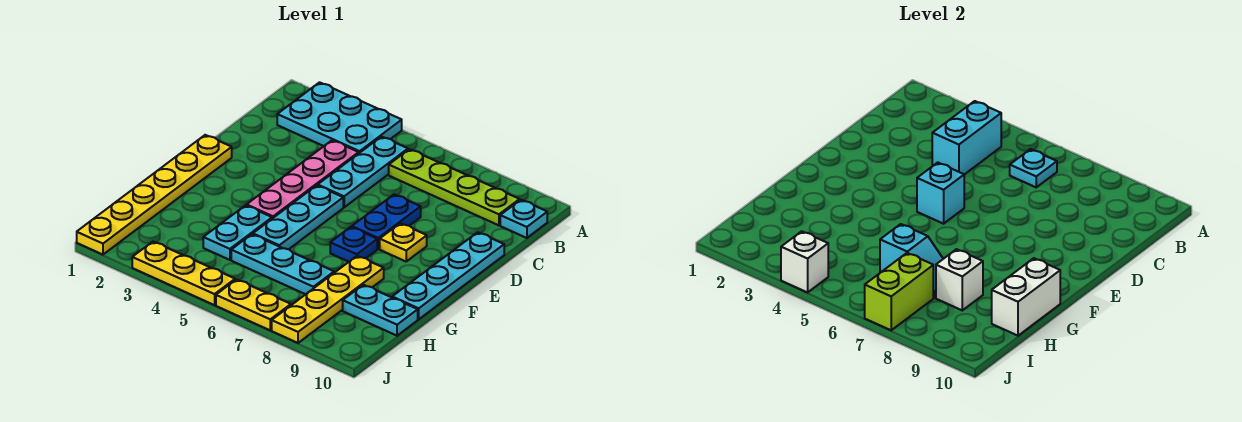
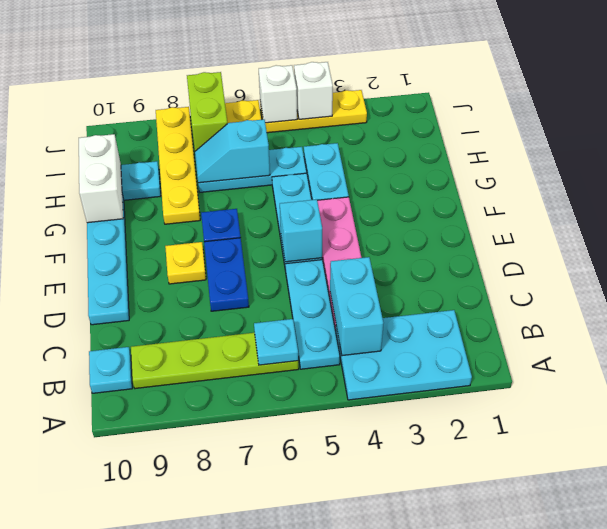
yellow plate E1:J1 level 1 -> none
white brick H8 level 2 -> white brick J5 level 2

